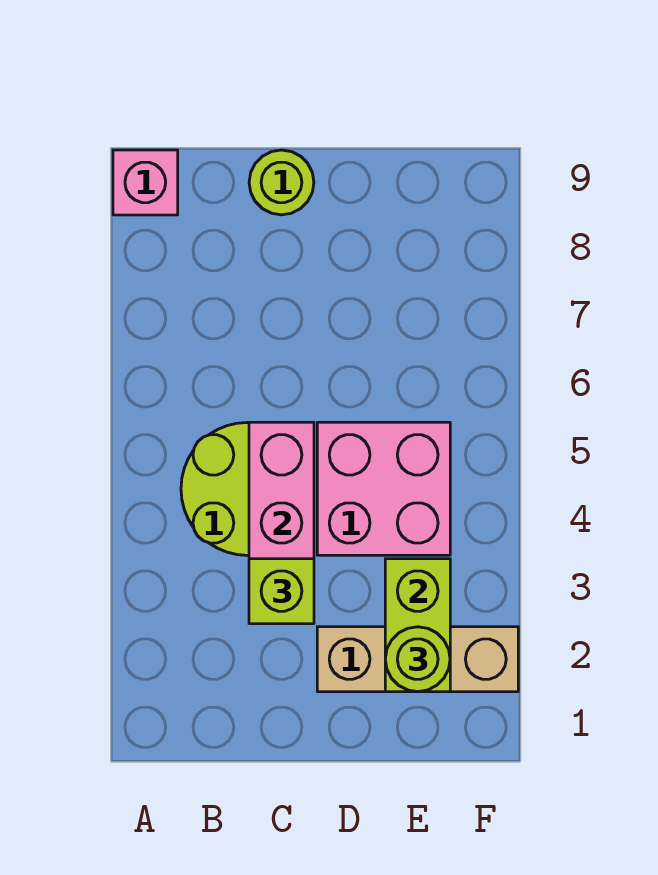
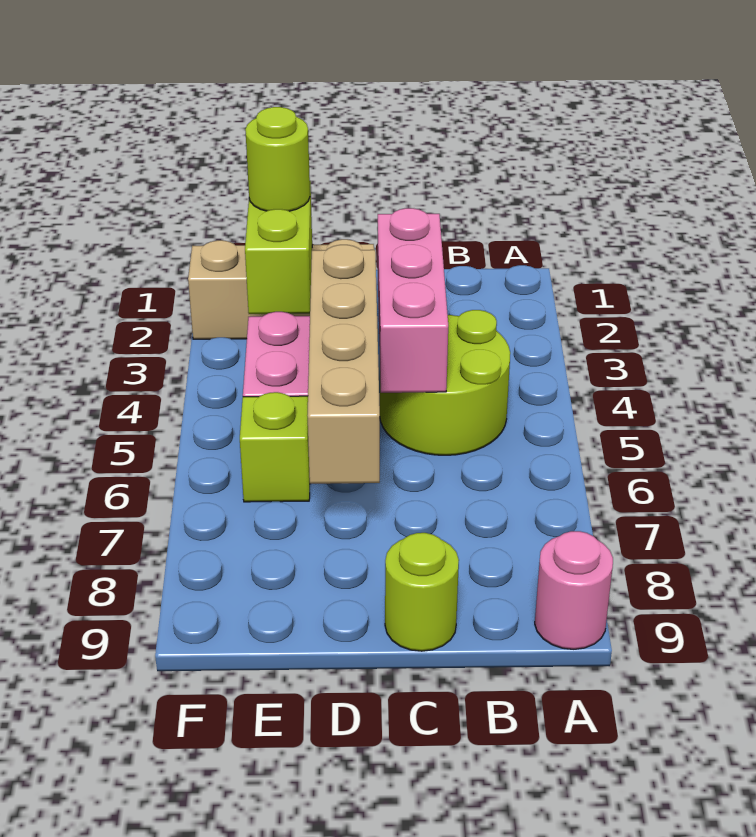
pink brick A9 level 1 -> pink round brick A9 level 1
lime brick C3 level 3 -> lime brick E6 level 1
none -> tan brick D4:D7 level 2

